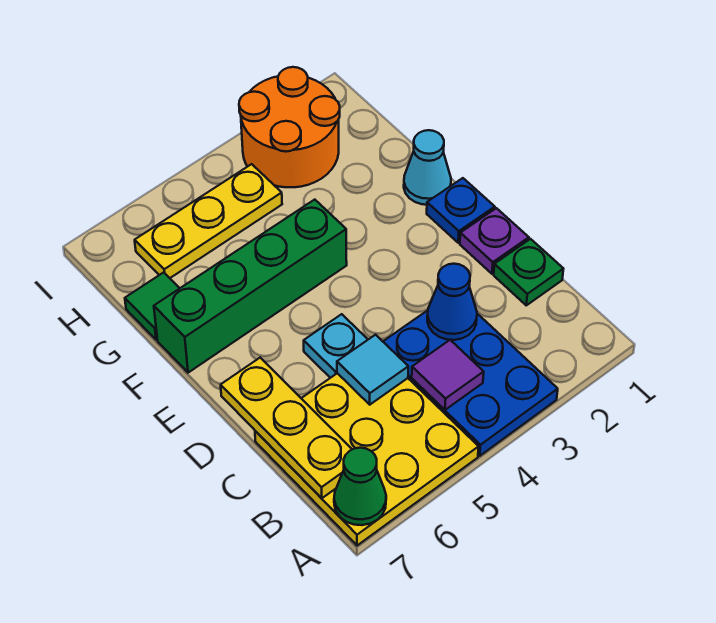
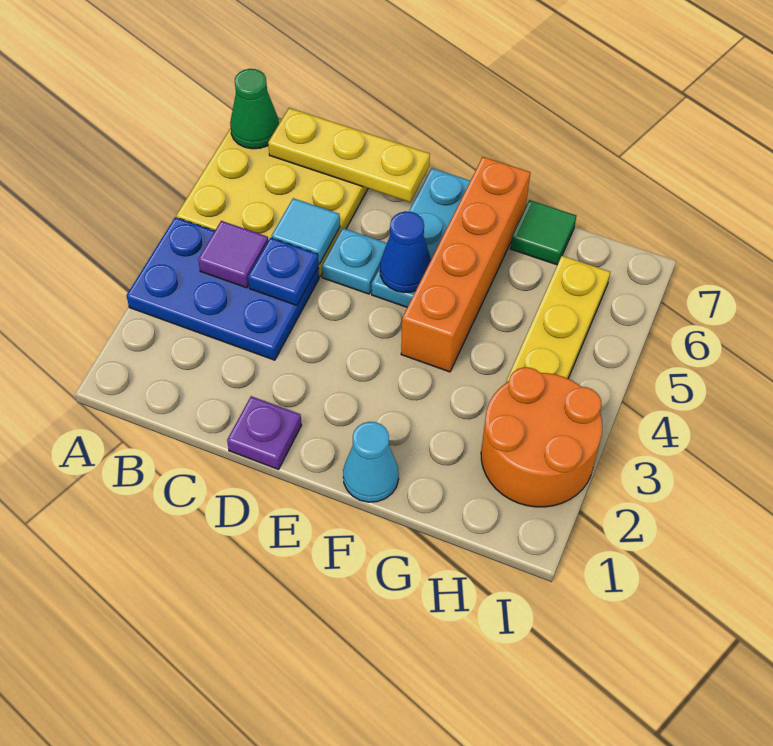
green plate C1 level 1 -> none
blue cone C3 level 2 -> blue cone E5 level 2
blue plate E1 level 1 -> blue plate C4 level 2
none -> cyan plate E5:E7 level 1
green brick F4:F7 level 1 -> orange brick F4:F7 level 1

